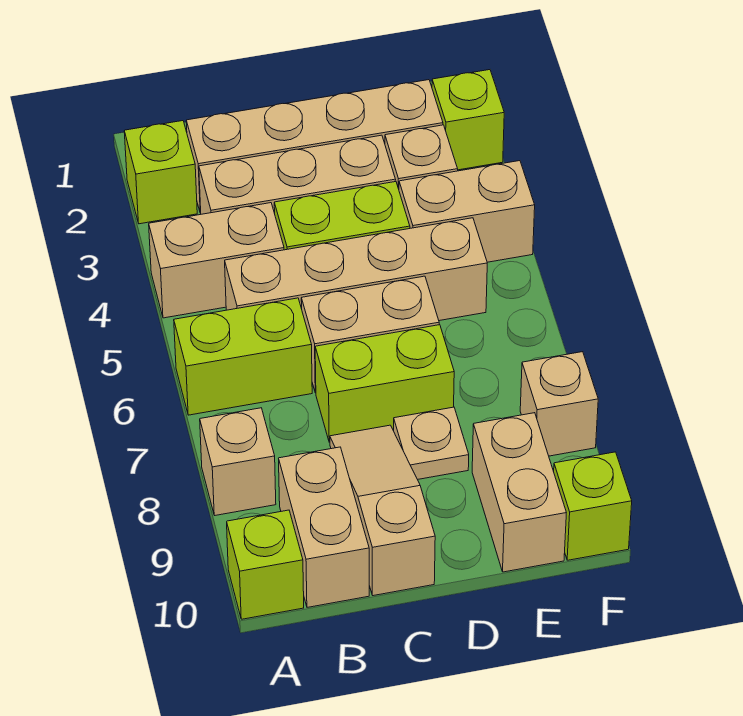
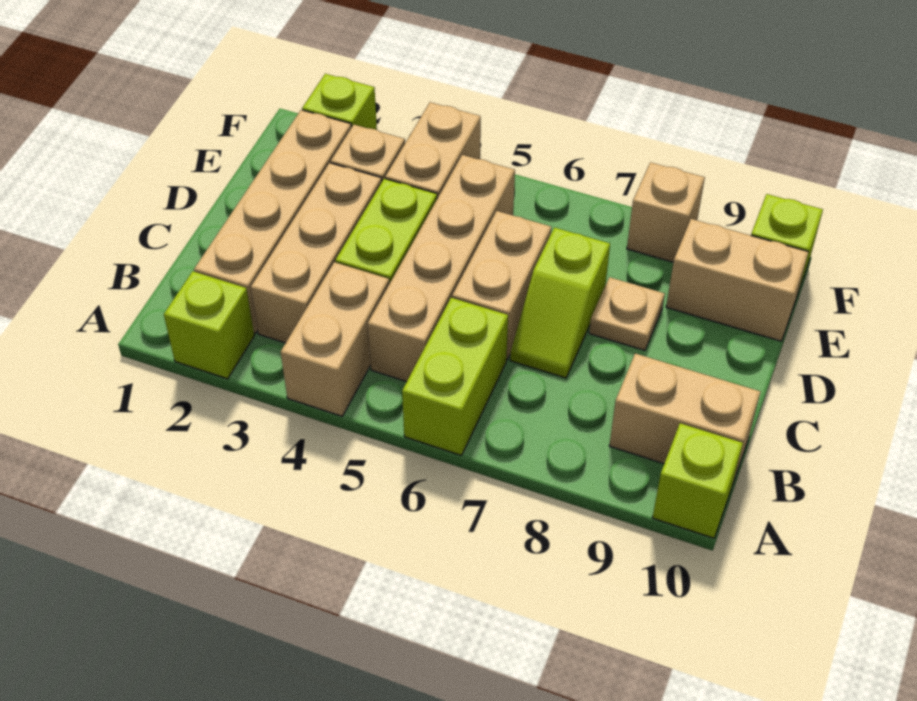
tan brick A8 level 1 -> none
lime brick C7:D7 level 1 -> lime slope C7:D7 level 1 top D
tan slope C8:C10 level 1 top 10 -> none

